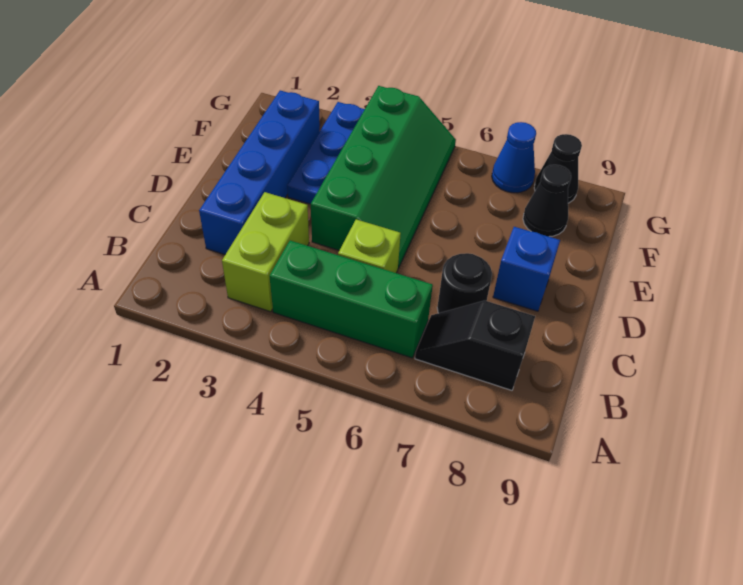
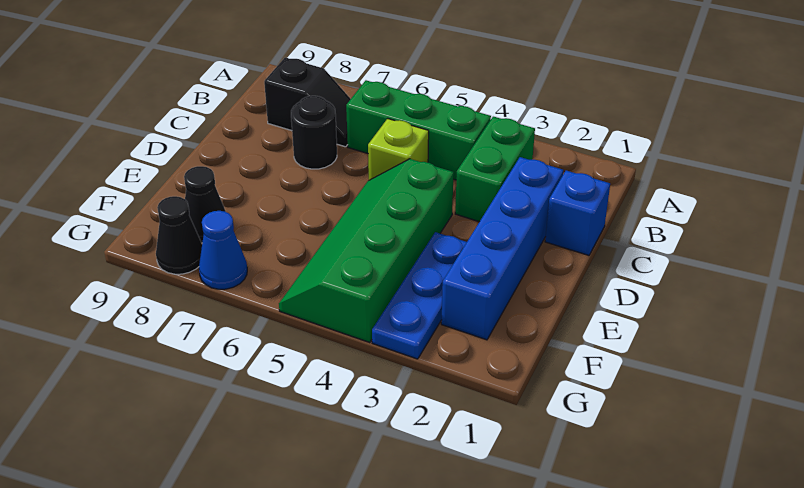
lime brick B3:C3 level 1 -> green brick B3:C3 level 1
blue brick D8 level 1 -> blue brick C1 level 1

